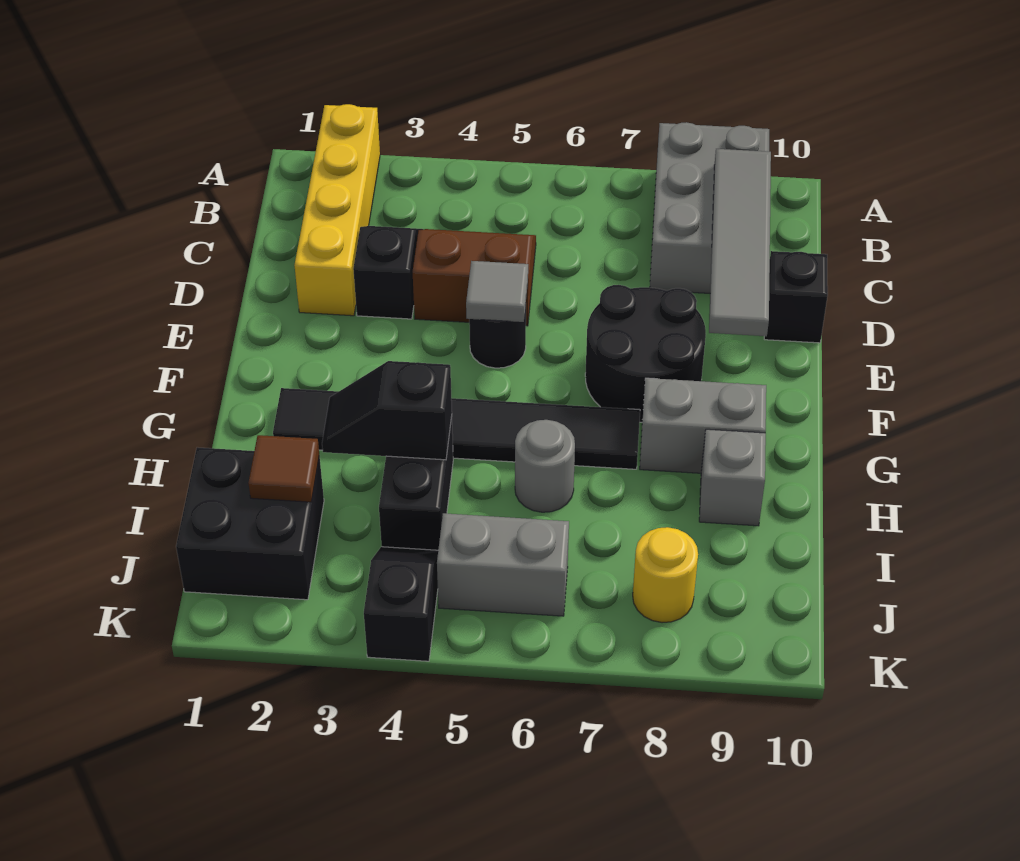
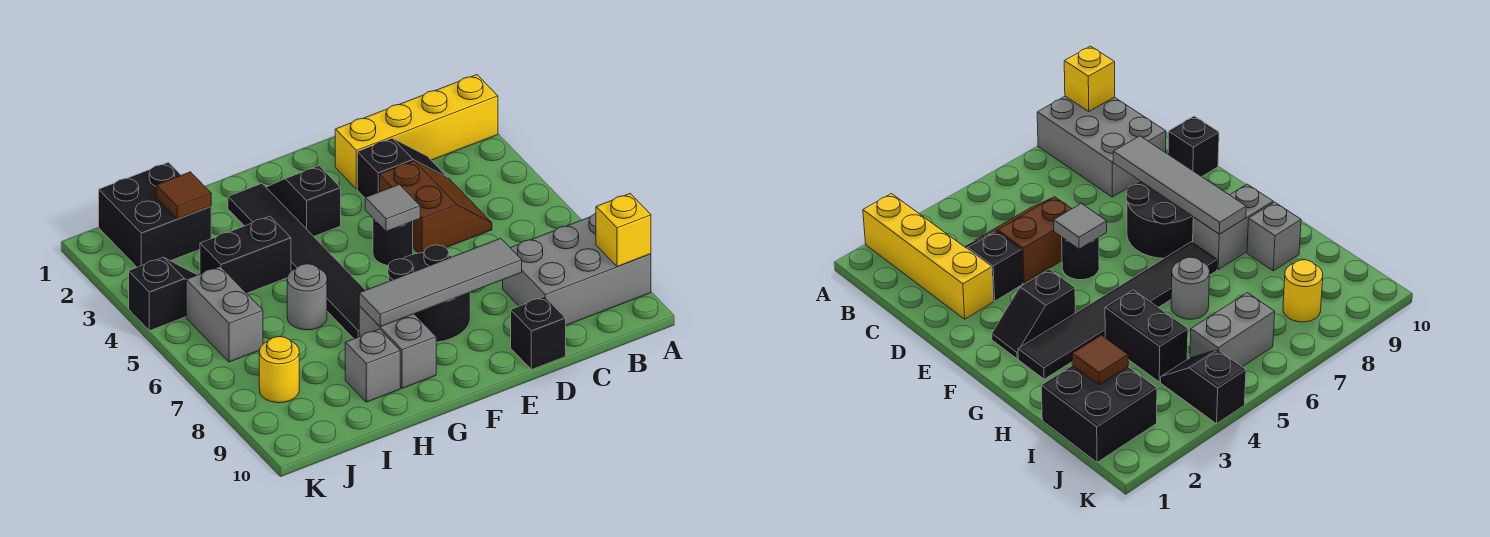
none -> yellow brick A9 level 2
grey tile B9:E9 level 2 -> grey tile D8:G8 level 2
black slope H3:H4 level 2 top 4 -> black slope F2:F3 level 1 top 3

